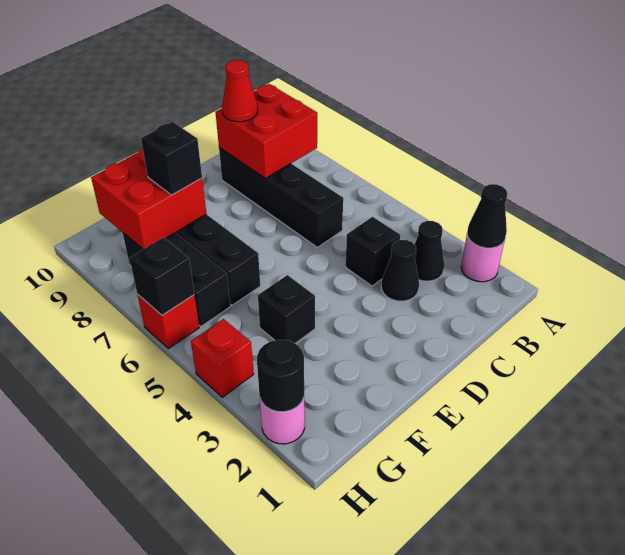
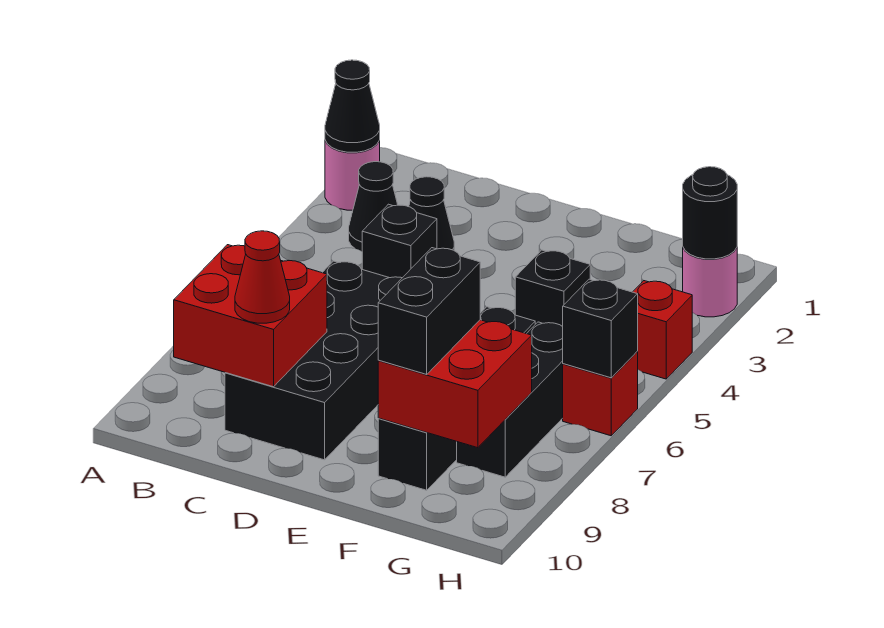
black brick C6:C9 level 1 -> black brick C6:D9 level 1
black brick F8 level 3 -> black brick F8:F9 level 3

